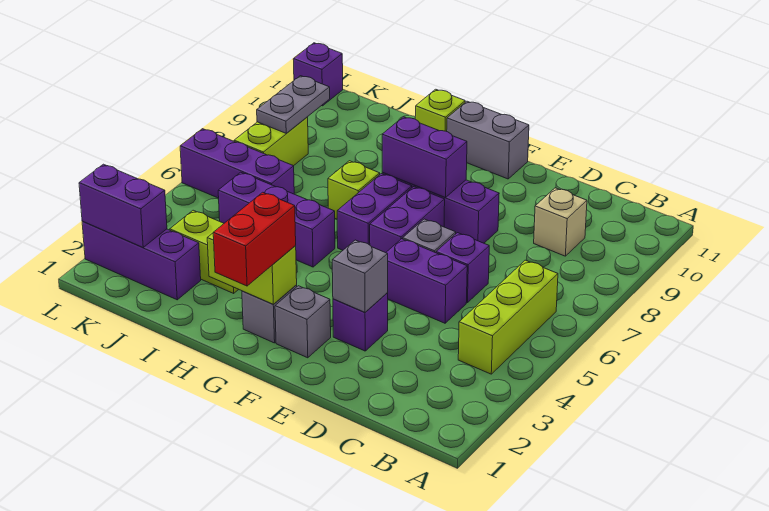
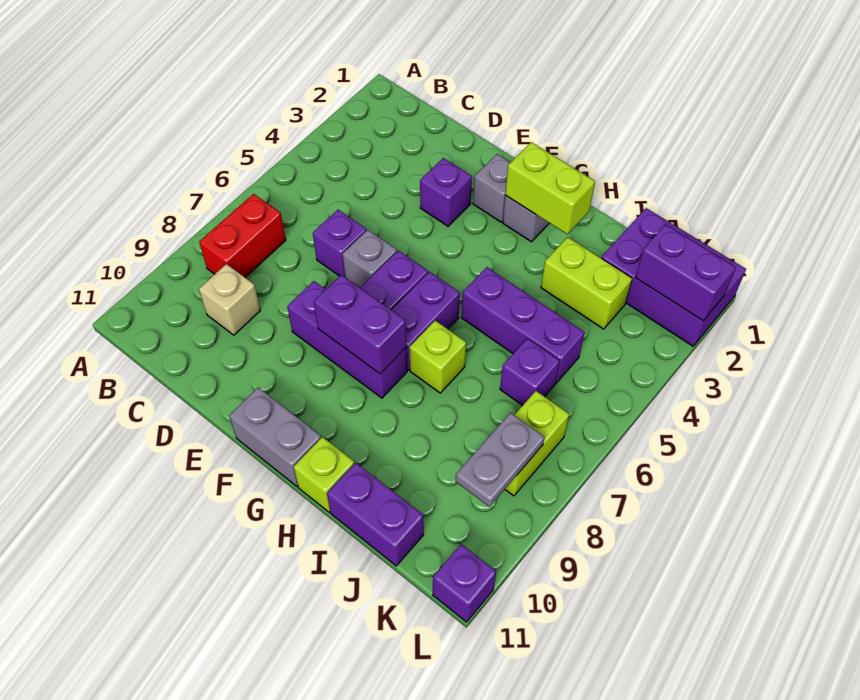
lime brick B4:B6 level 1 -> none
purple brick D5:E5 level 1 -> purple brick I11:J11 level 1
grey brick E3 level 2 -> none
red brick G1:G2 level 3 -> red brick B7:B8 level 1
purple brick J2:L2 level 1 -> purple brick J1:L2 level 1
purple brick J6:L6 level 1 -> purple brick J6 level 1

